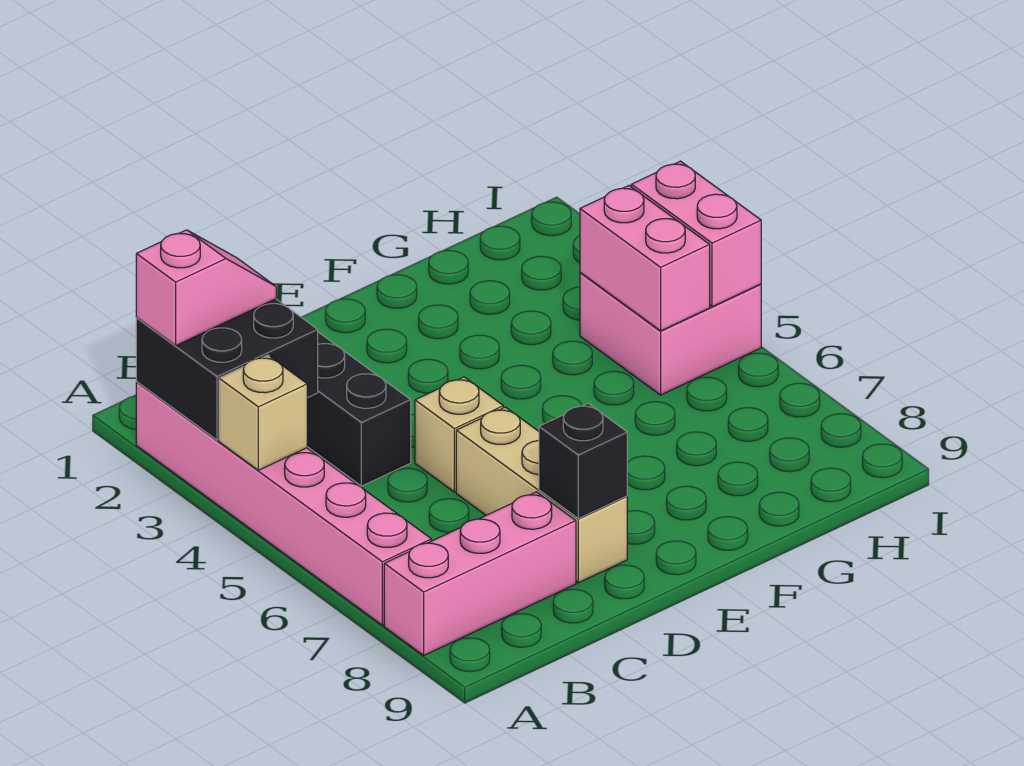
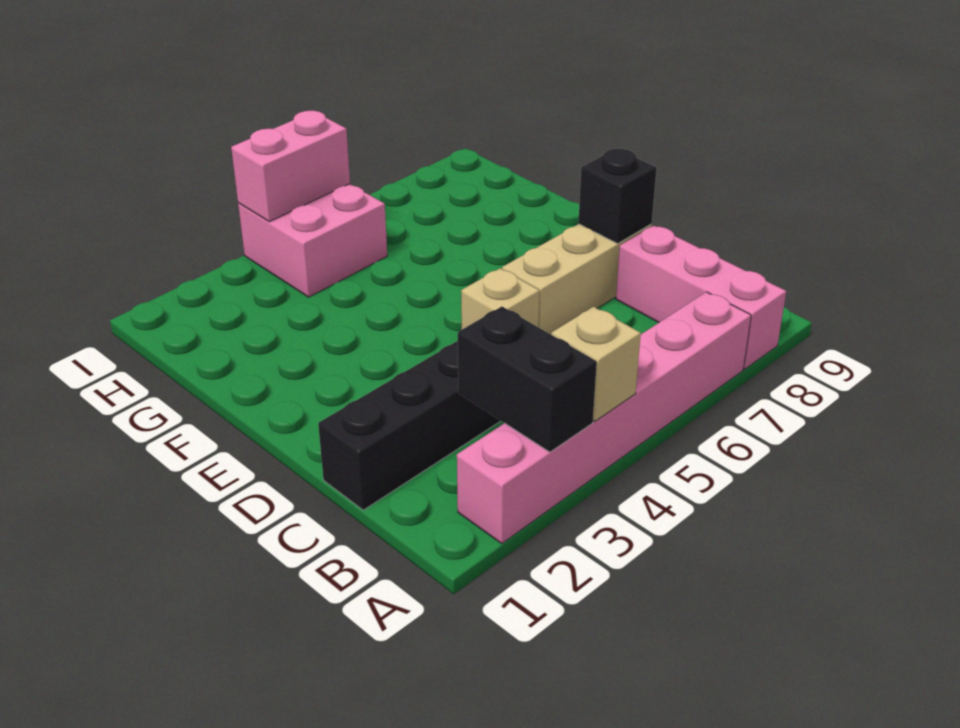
black brick A2:B3 level 2 -> black brick A3:B3 level 2
pink slope A2:B2 level 3 top A -> none
pink brick H4:H5 level 2 -> none

